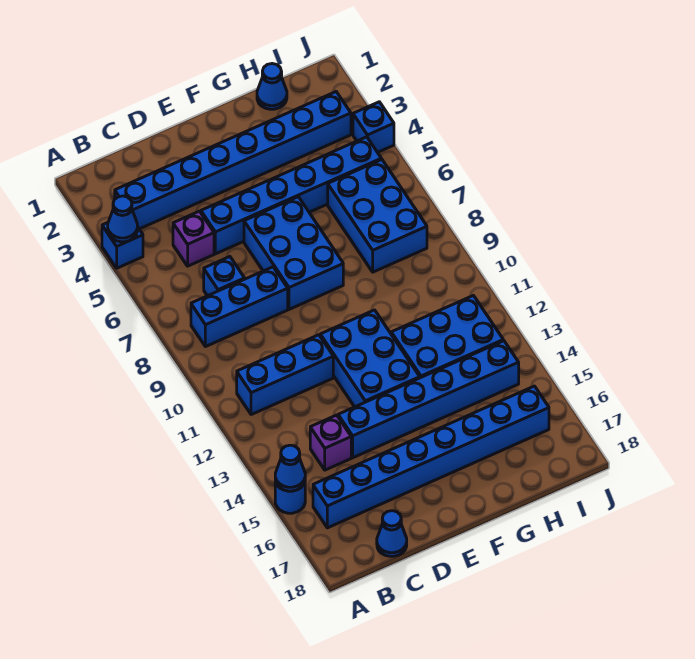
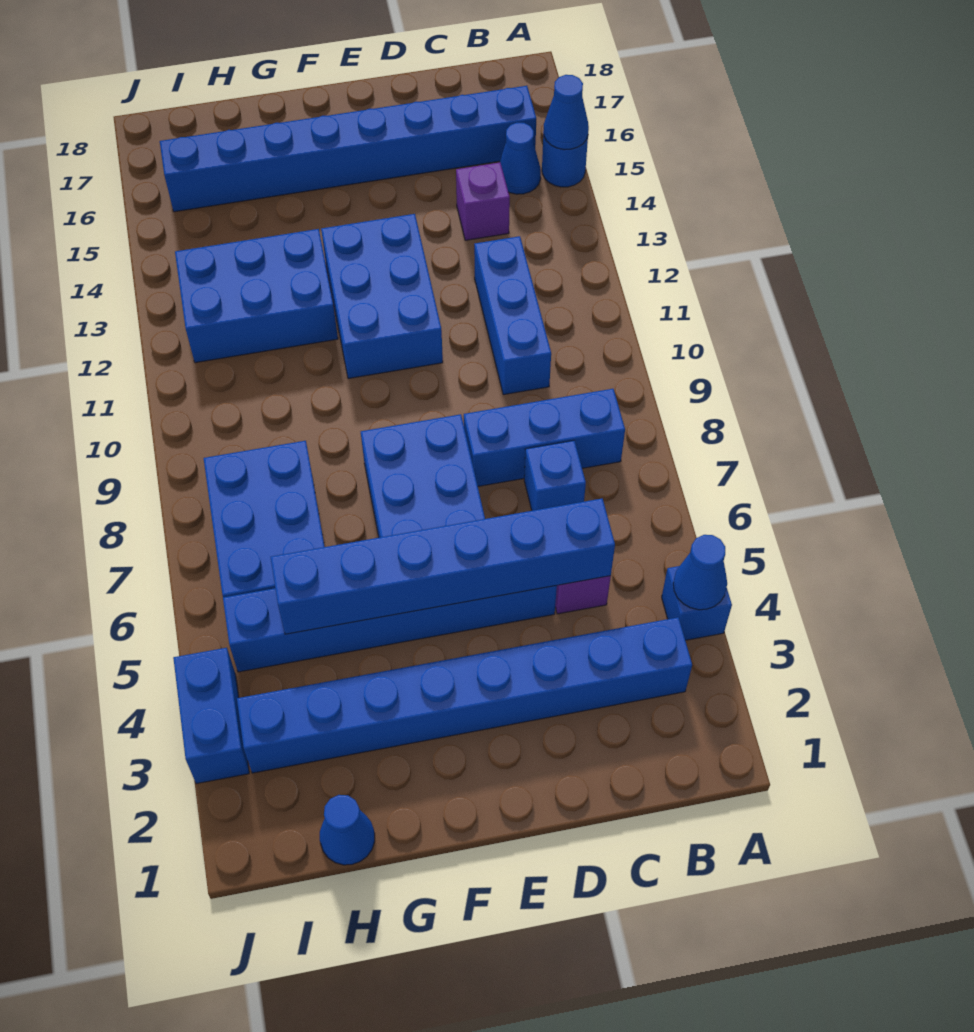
blue brick B11:D11 level 1 -> blue brick C10:C12 level 1
blue cone C18 level 1 -> blue cone B15 level 1
blue brick D14:I14 level 1 -> blue brick C5:H5 level 2
blue brick J4 level 1 -> blue brick J3:J4 level 1

